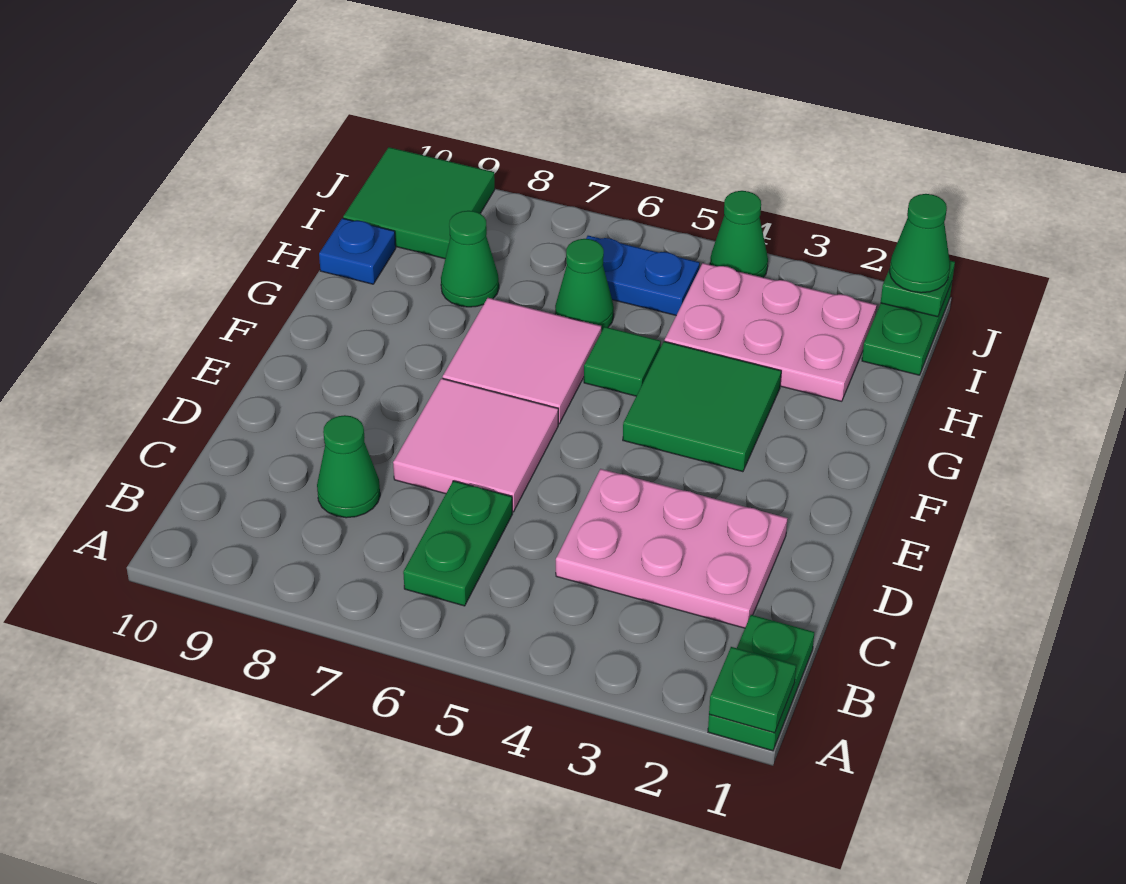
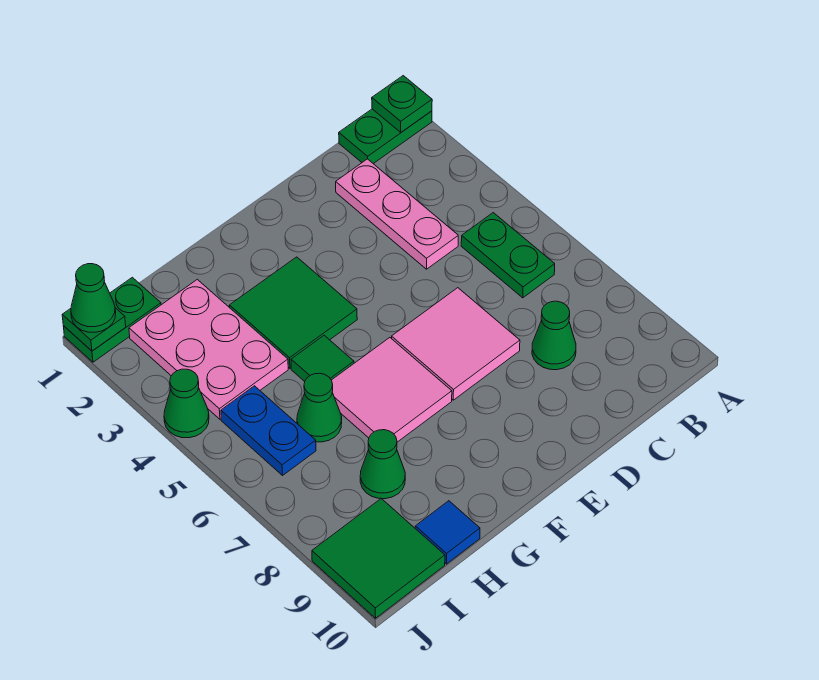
green plate B6:C6 level 1 -> green plate B5:B6 level 1
pink plate C2:D4 level 1 -> pink plate C2:C4 level 1
blue plate H10 level 1 -> blue tile H10 level 1

